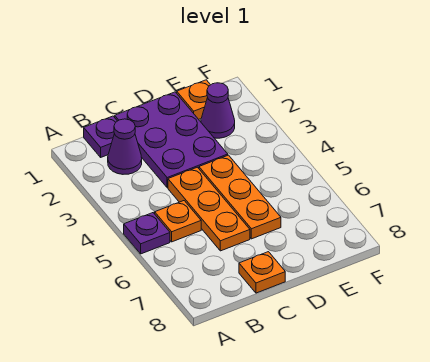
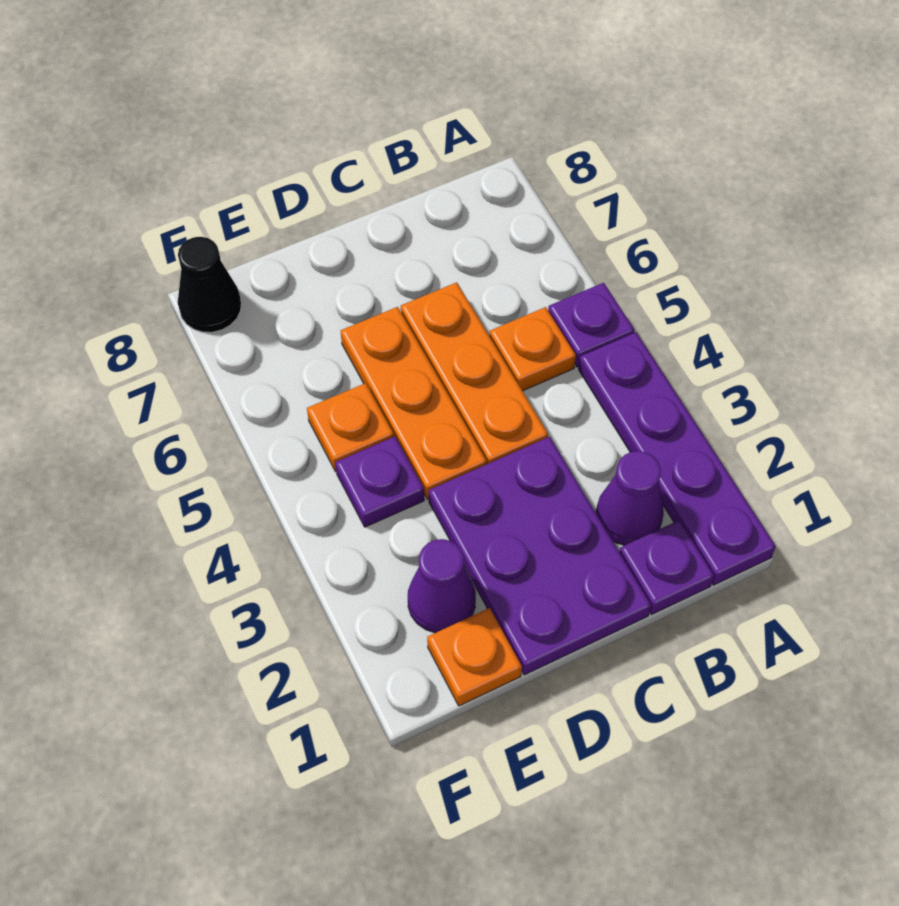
none -> purple plate A1:A4 level 1
orange plate C8 level 1 -> orange plate E5 level 1
none -> purple plate E4 level 1
none -> black cone F8 level 1

